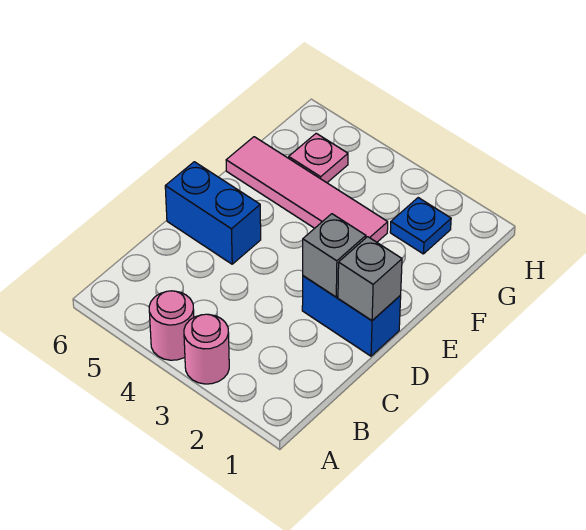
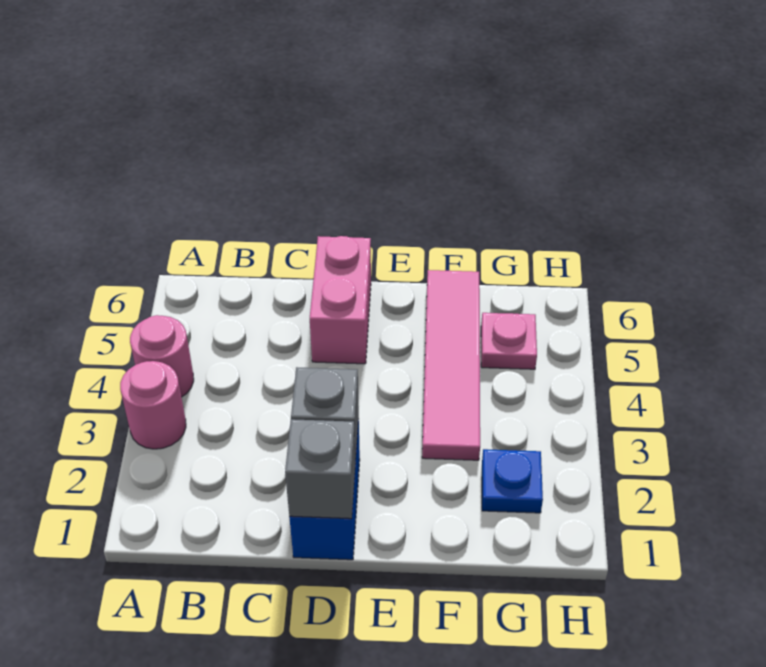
blue brick D5:D6 level 1 -> pink brick D5:D6 level 1

